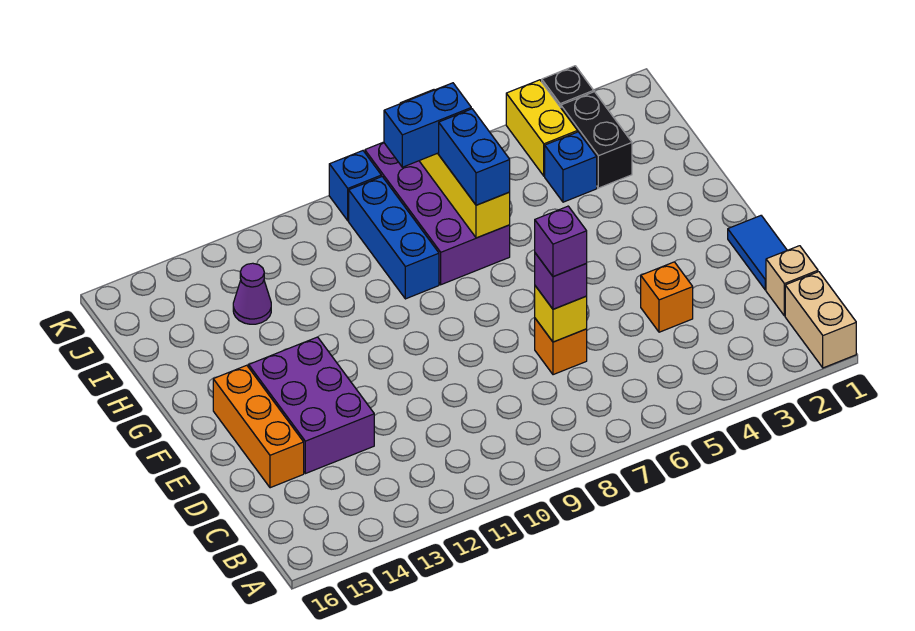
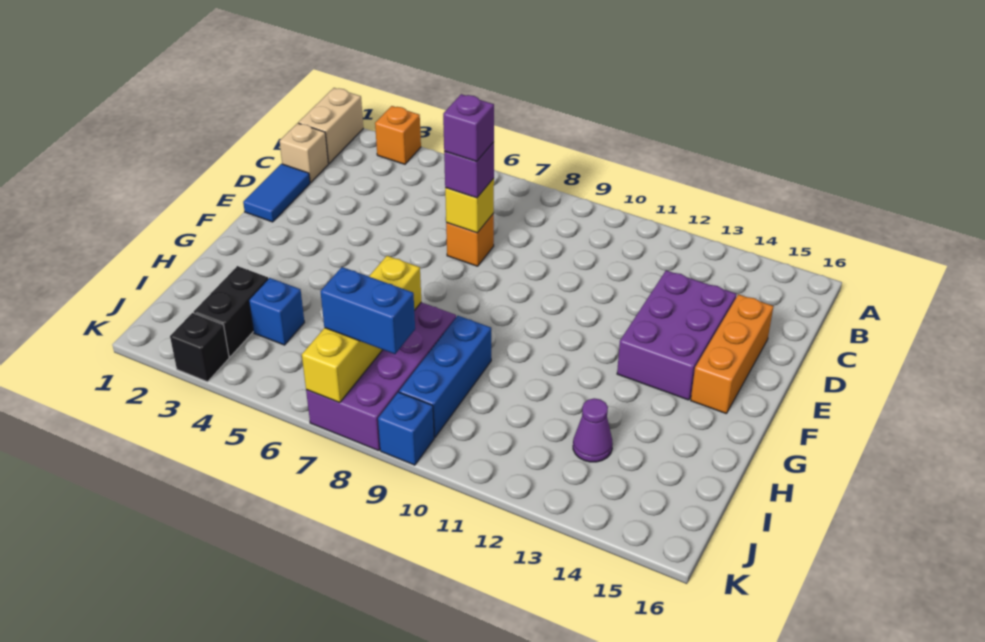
orange brick D4 level 1 -> orange brick A3 level 1
blue brick H7:I7 level 3 -> none
yellow brick J4:K4 level 1 -> none

